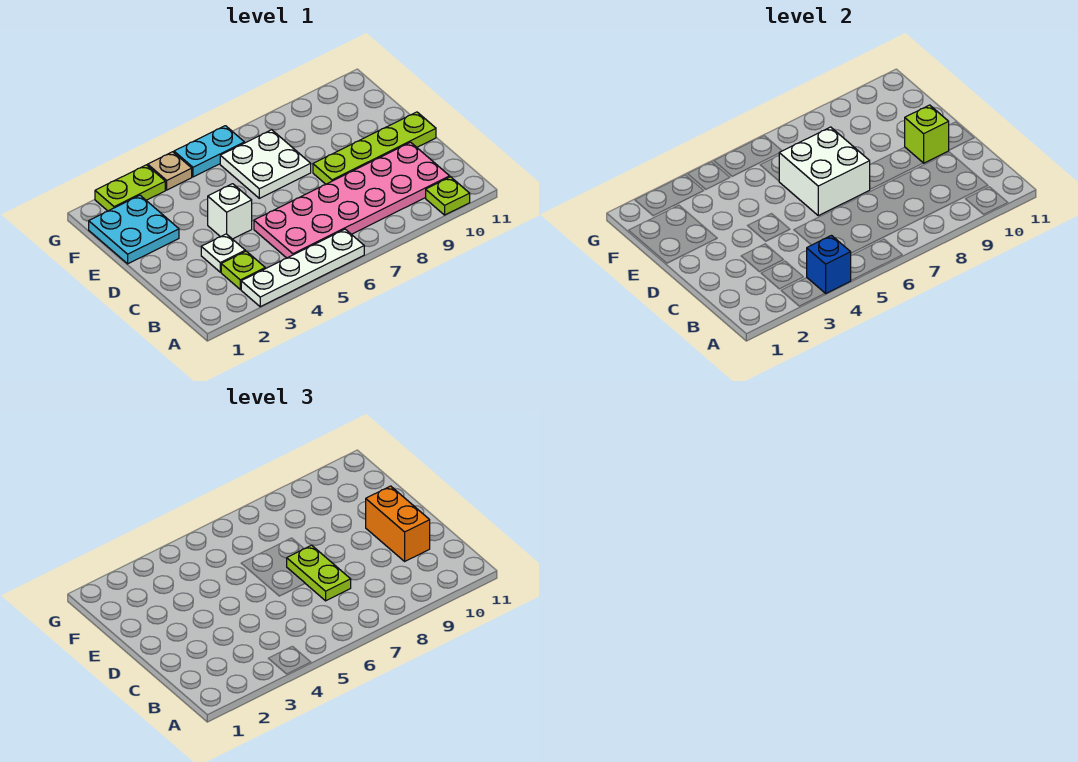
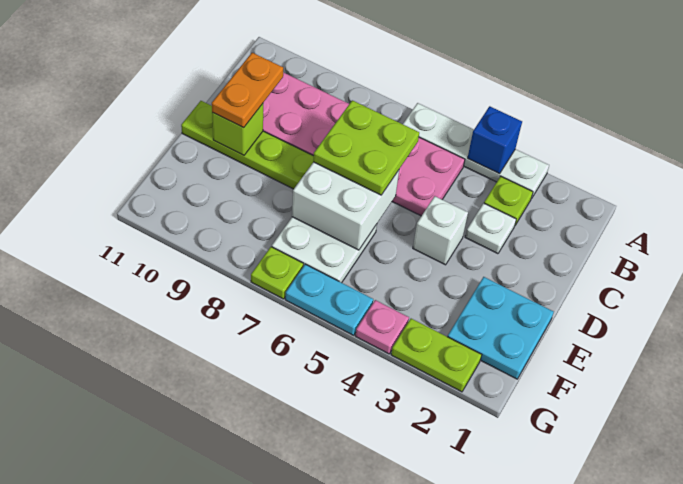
lime plate A10 level 1 -> lime plate G7 level 1
lime plate C7:D7 level 3 -> lime plate C6:D7 level 3
orange brick C10:D10 level 3 -> orange plate C10:D10 level 3
tan plate G4 level 1 -> pink plate G4 level 1

